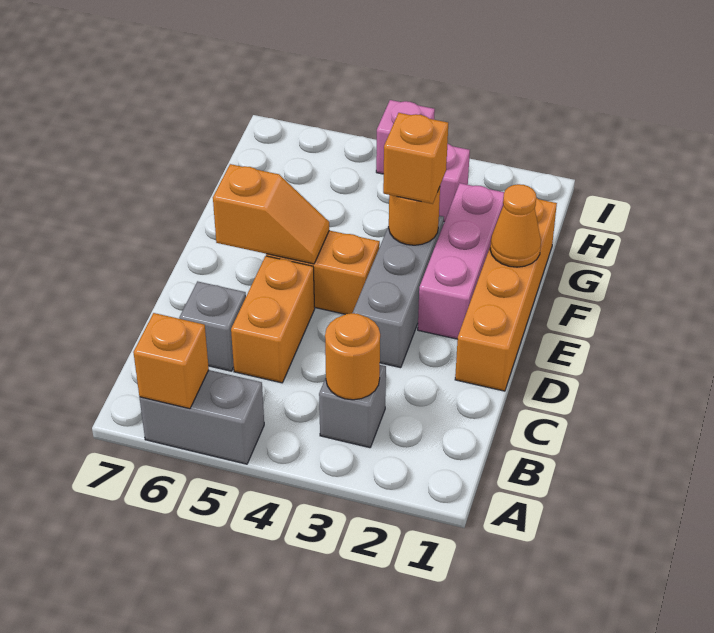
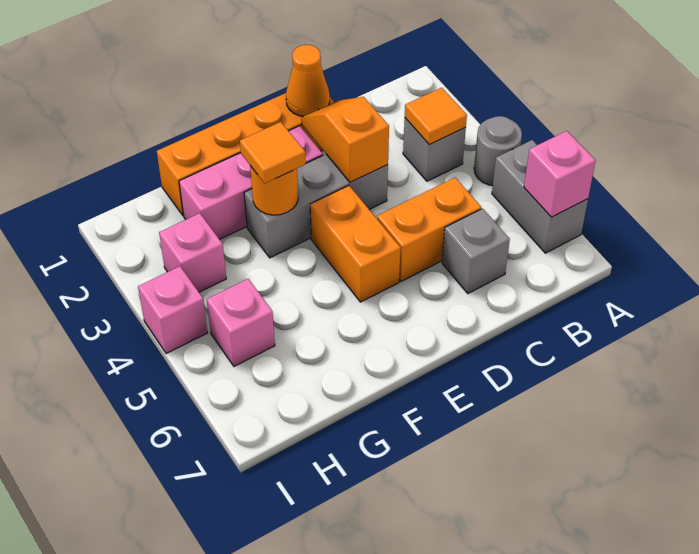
none -> grey round brick A4 level 1
orange brick A6 level 2 -> pink brick A6 level 2
orange round brick B3 level 2 -> orange tile B3 level 2
orange slope E5:E6 level 2 top 6 -> orange slope D2:D3 level 2 top 3
orange cone F1 level 2 -> orange cone D1 level 2
orange brick F3 level 3 -> orange tile F3 level 3
none -> pink brick H5 level 1

